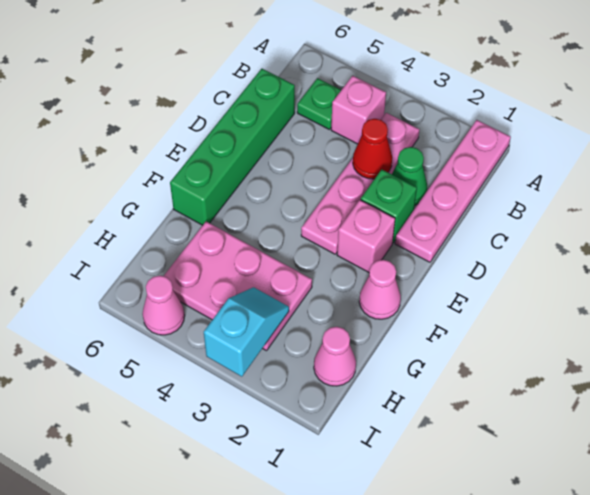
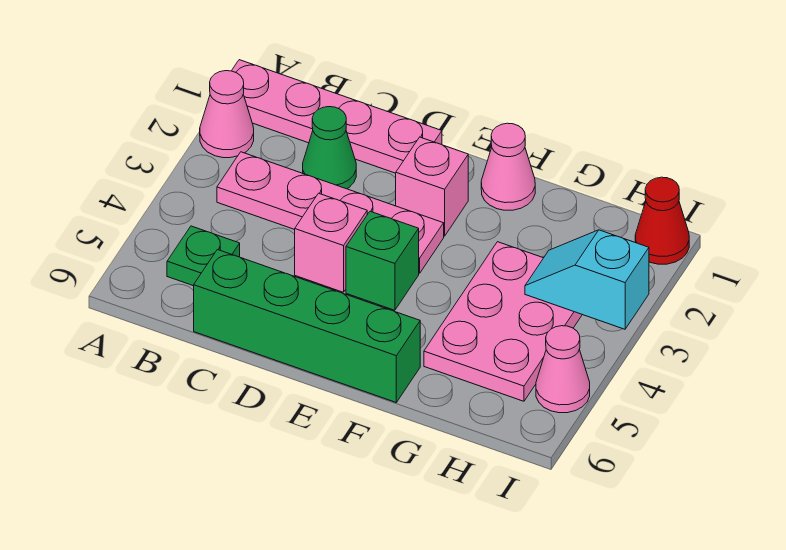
pink brick B4 level 1 -> pink brick D4 level 1
red cone C3 level 2 -> red cone I1 level 1
green brick D2 level 1 -> green brick E4 level 1
pink cone H1 level 1 -> pink cone A2 level 1

